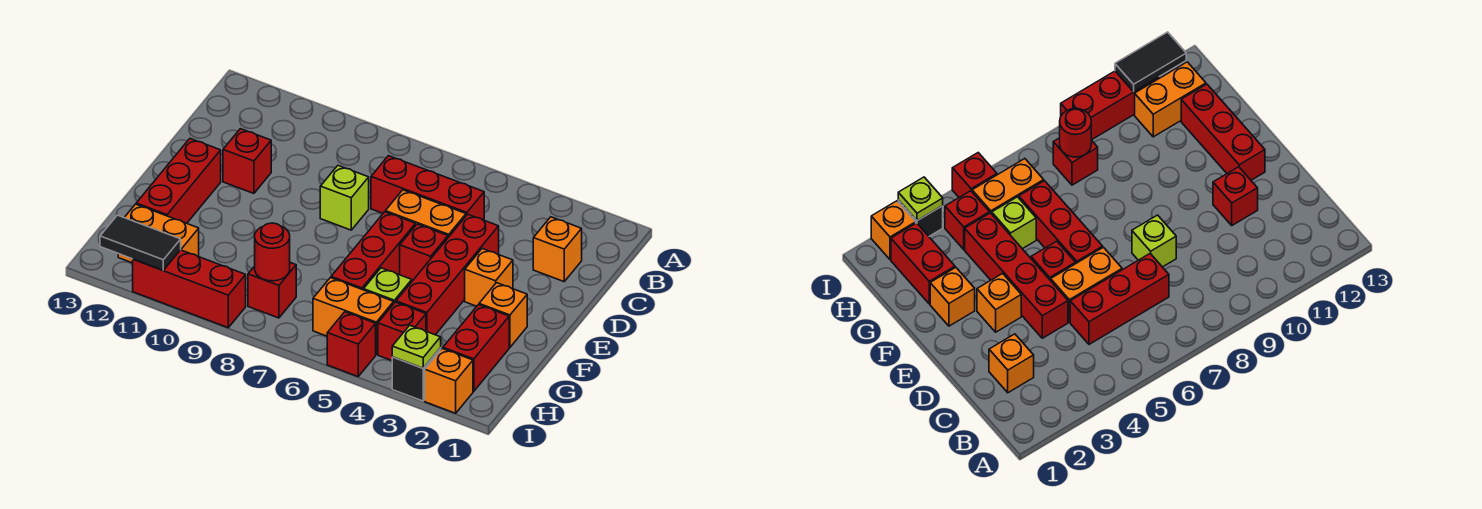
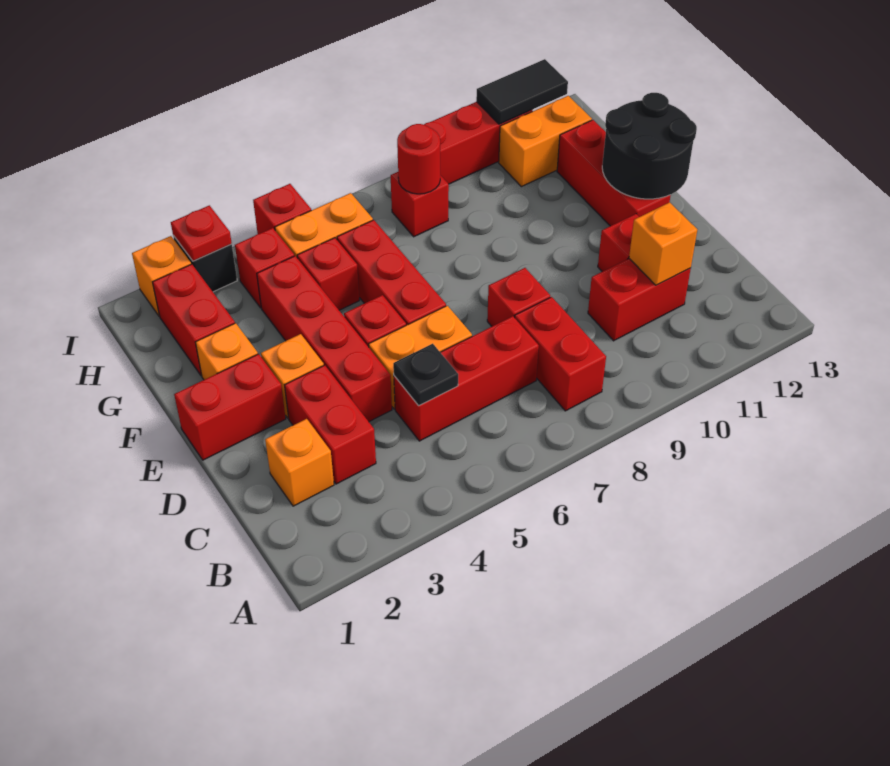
none -> red brick B8:C8 level 1
none -> red brick C3:D3 level 1
none -> black plate C5 level 2
none -> red brick C10:C11 level 1
none -> orange brick C11 level 2
lime brick D8 level 1 -> red brick D8 level 1
none -> red brick E1:E2 level 1
none -> black round brick E12:F13 level 2
lime brick G5 level 1 -> red brick G5 level 1
lime plate I3 level 2 -> red plate I3 level 2

